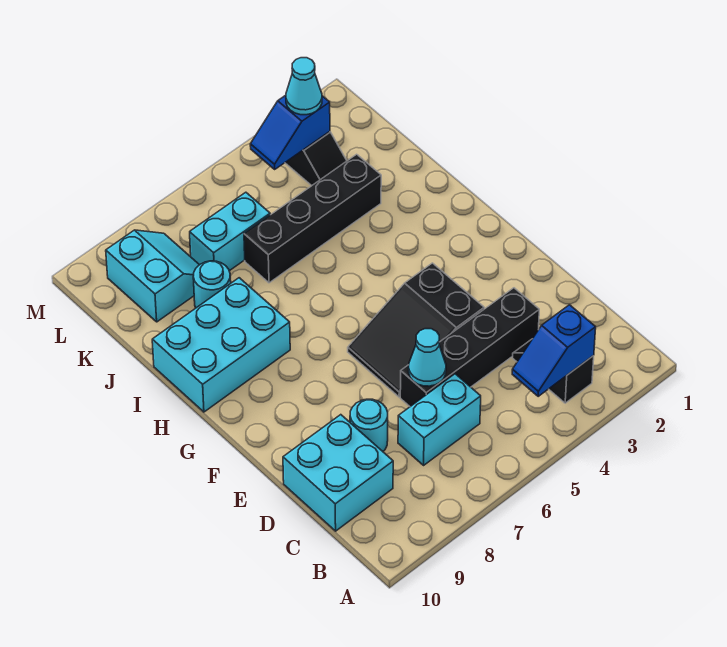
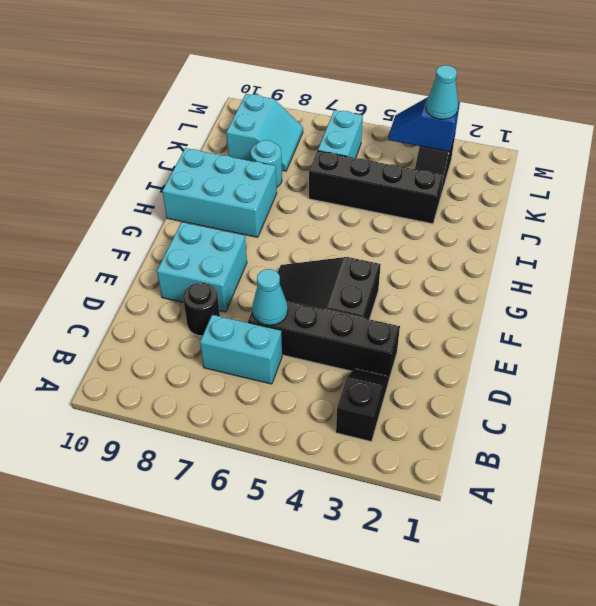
blue slope B3:B4 level 2 top 3 -> none
cyan brick C9:D10 level 1 -> cyan brick E8:F9 level 1
cyan round brick D8 level 1 -> black round brick D8 level 1
cyan brick K6:K7 level 1 -> cyan brick K6:L6 level 1

